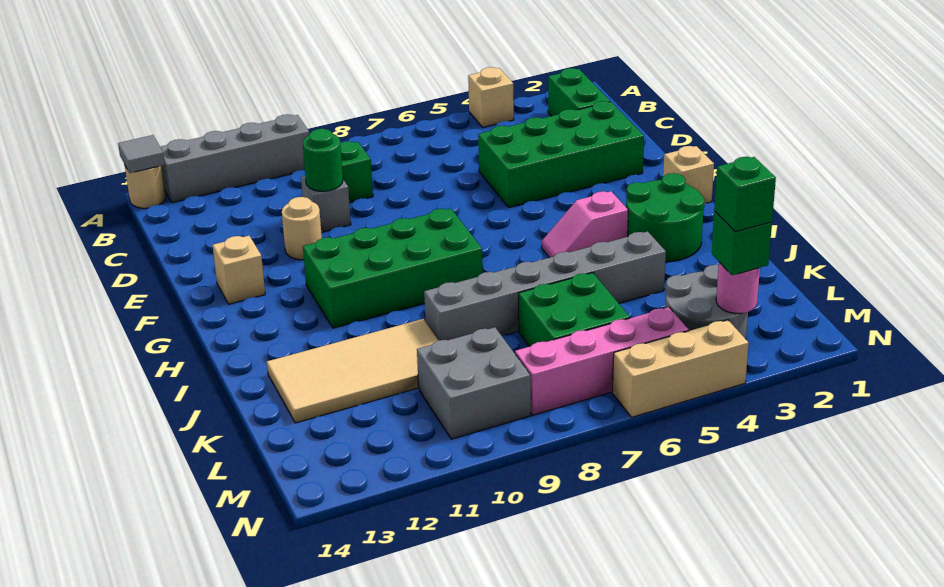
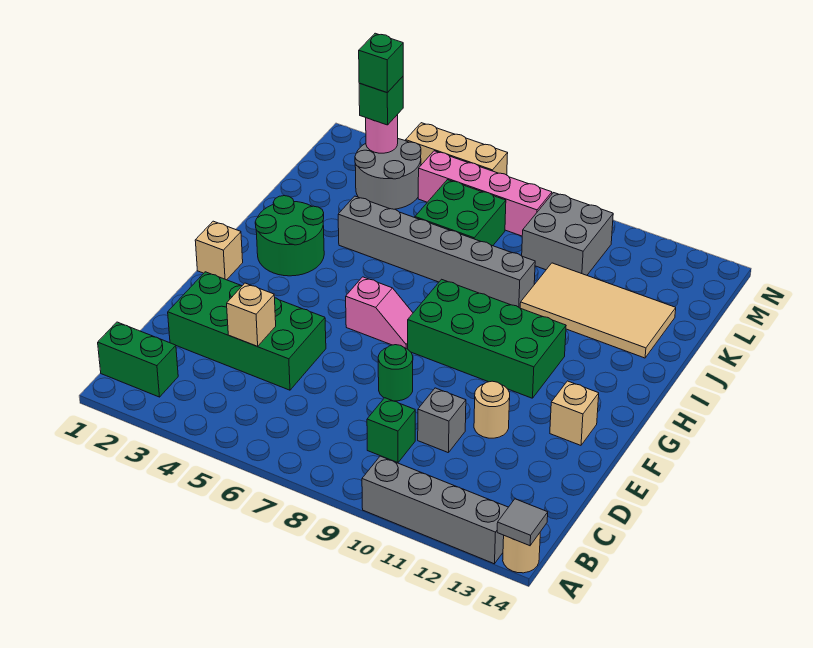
tan brick A4 level 1 -> tan brick D4 level 2
green brick B2:C2 level 1 -> green brick B1:B2 level 1
green round brick D10 level 2 -> green round brick E8 level 1
pink slope H4:H5 level 1 top 4 -> pink slope G6:G7 level 1 top 6

